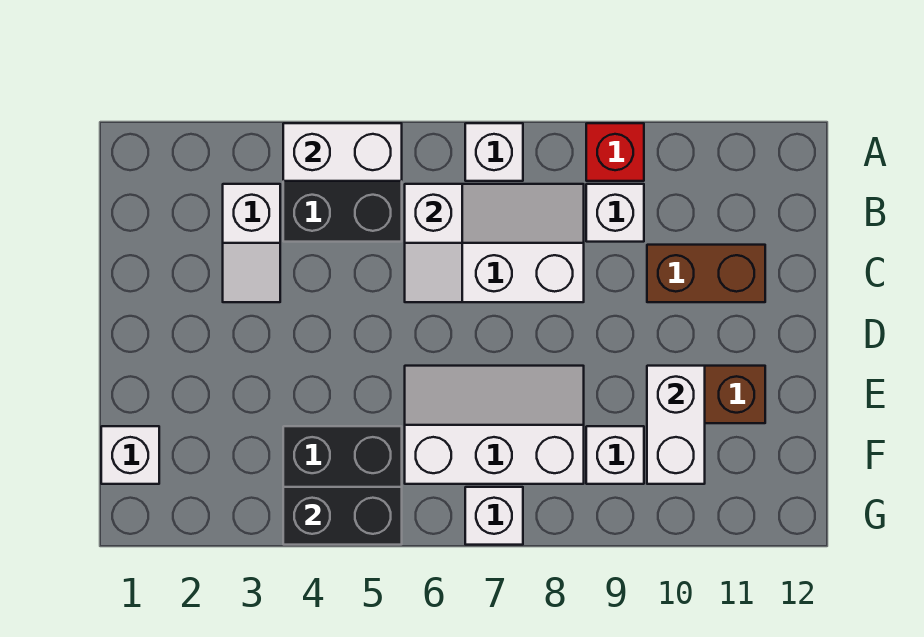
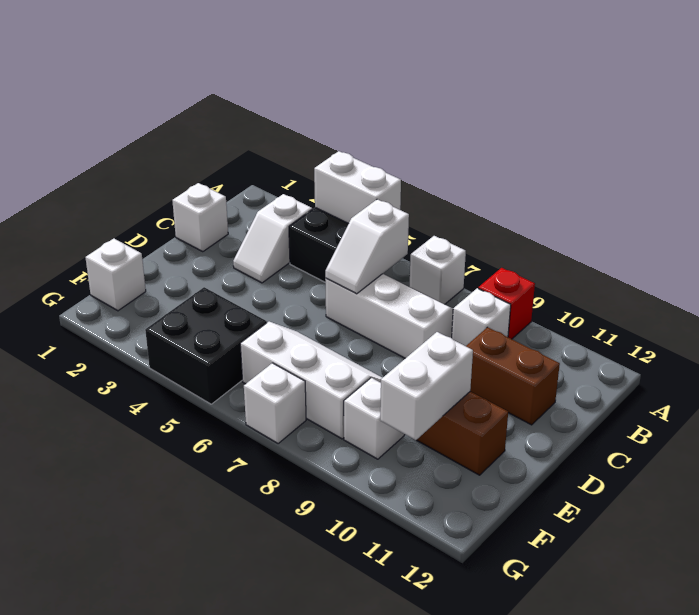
none -> white brick C1 level 1
black brick G4:G5 level 2 -> none

